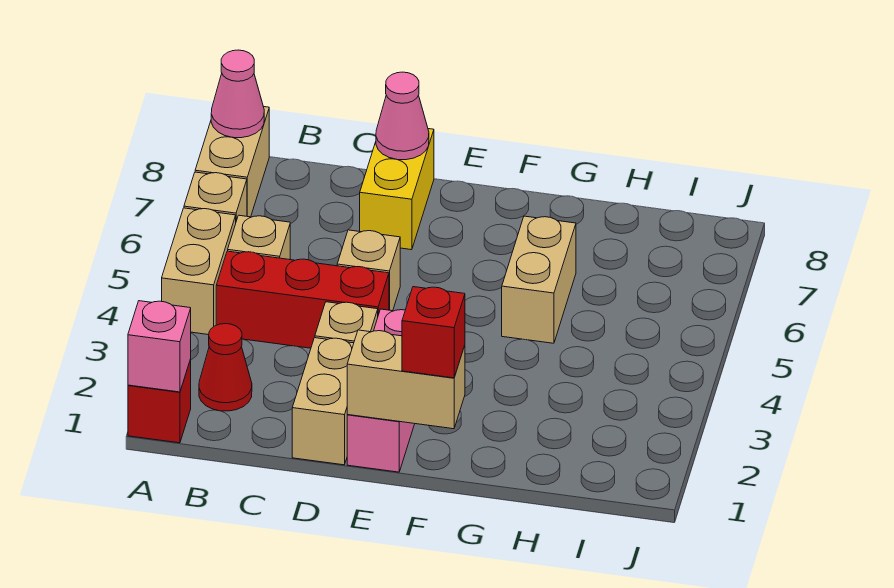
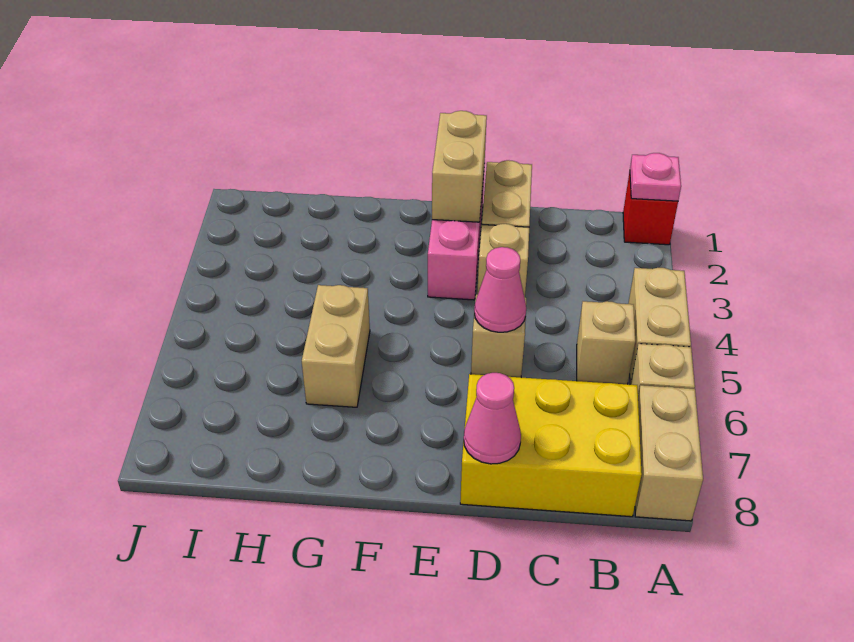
pink brick A1 level 2 -> pink plate A1 level 2
pink cone A8 level 2 -> pink cone D5 level 2
red cone B2 level 1 -> none
red brick B4:D4 level 1 -> none
yellow brick D7:D8 level 1 -> yellow brick B7:D8 level 1
tan brick E1:F1 level 2 -> tan brick E1:E2 level 2
red brick F1 level 3 -> none

